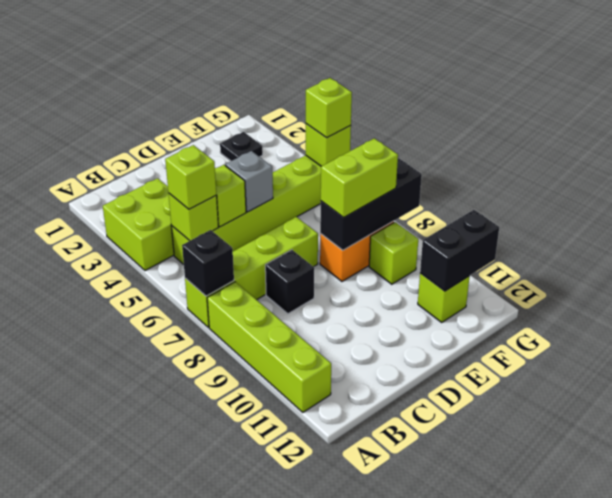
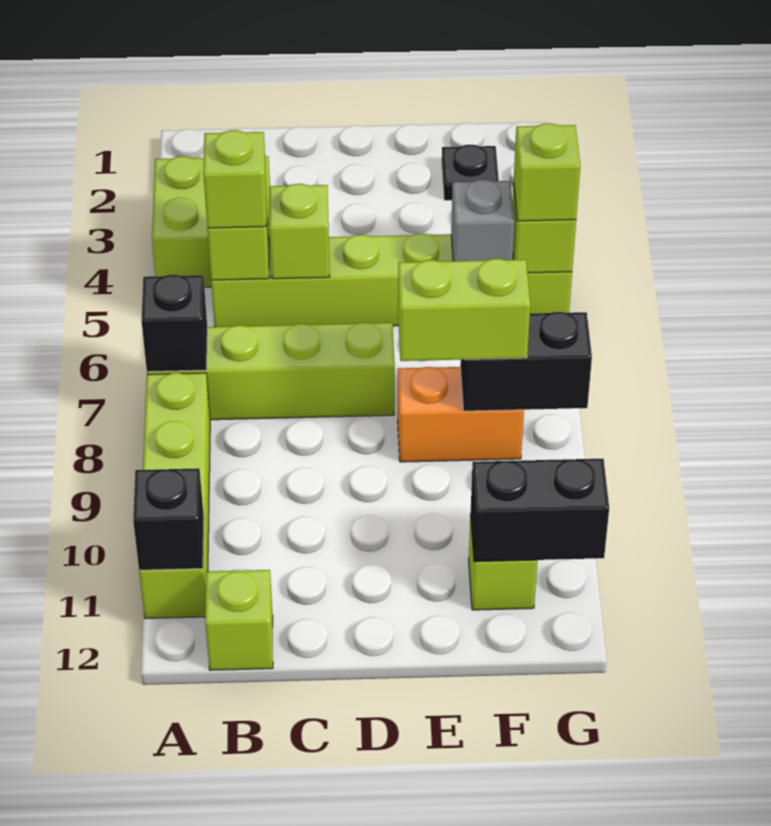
black brick C8 level 1 -> black brick A11 level 2
grey brick D5 level 2 -> grey brick F5 level 2
black brick E8:G8 level 2 -> black brick F8:G8 level 2
lime brick F9 level 1 -> lime brick B12 level 1

